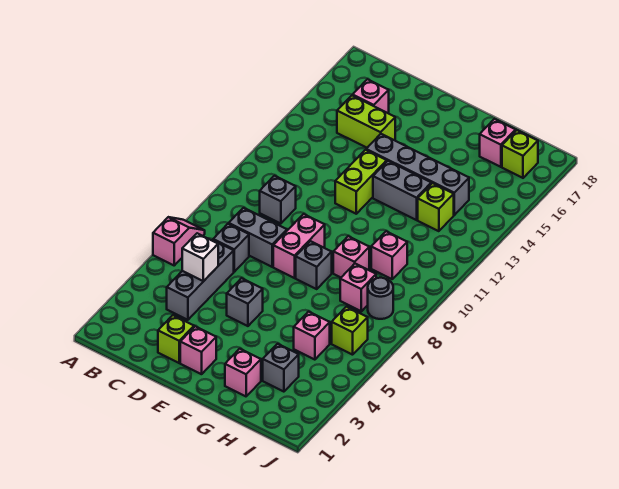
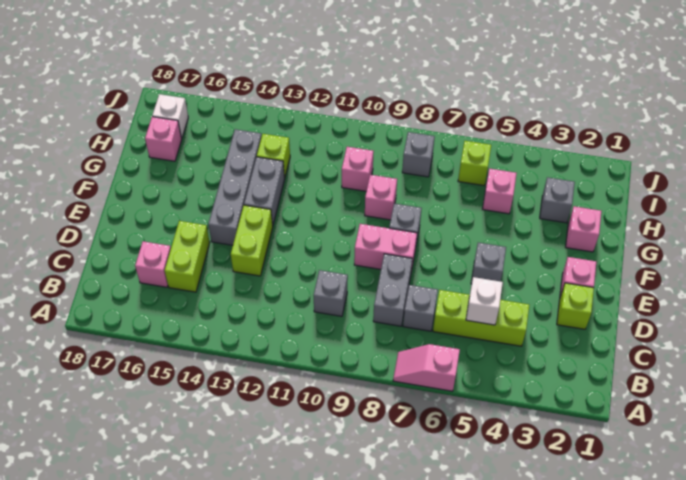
grey brick C4:C6 level 1 -> lime brick C4:C6 level 1
lime brick E12:E13 level 1 -> lime brick D13:E13 level 1
pink brick H8 level 1 -> none
grey round brick I8 level 1 -> grey brick I8 level 1
lime brick I17 level 1 -> white brick I17 level 1

